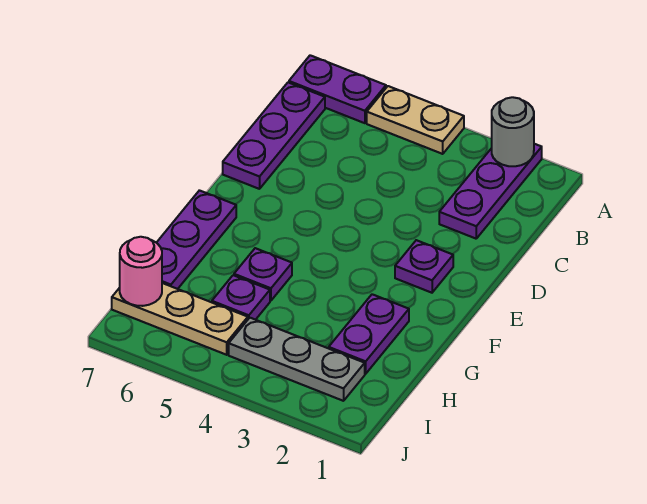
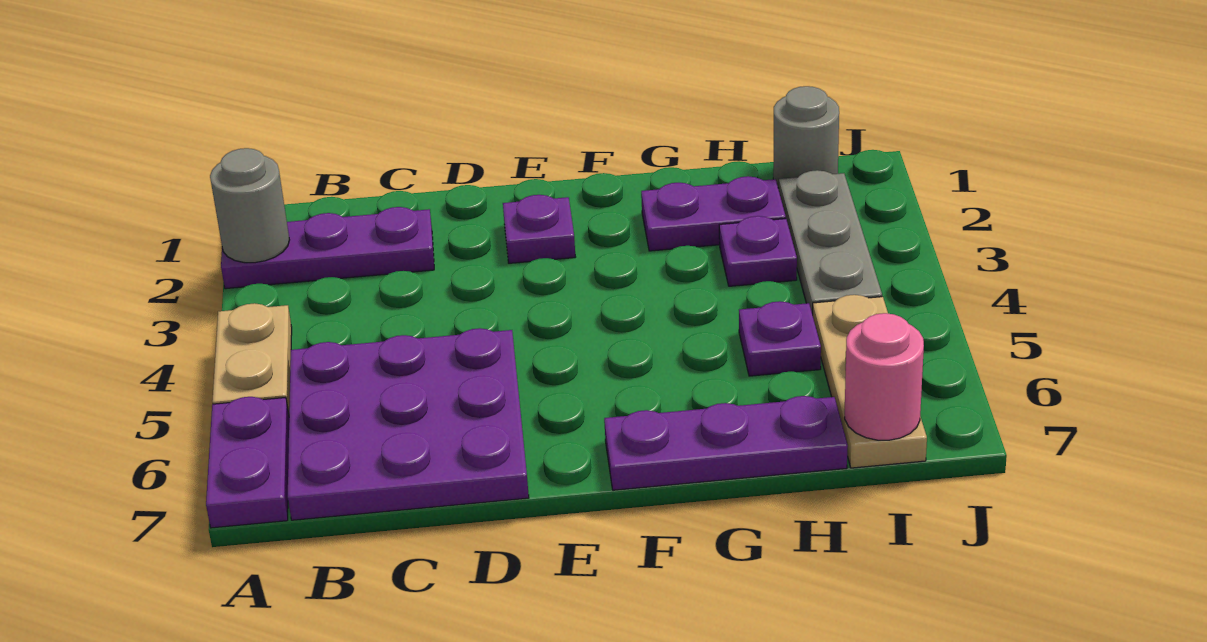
purple plate B7:D7 level 1 -> purple plate B5:D7 level 1
purple plate G5 level 1 -> purple plate H3 level 1
none -> grey round brick I1 level 1

